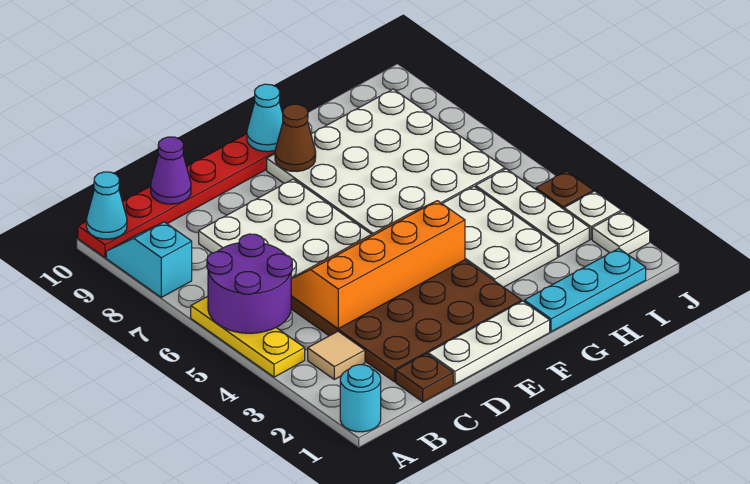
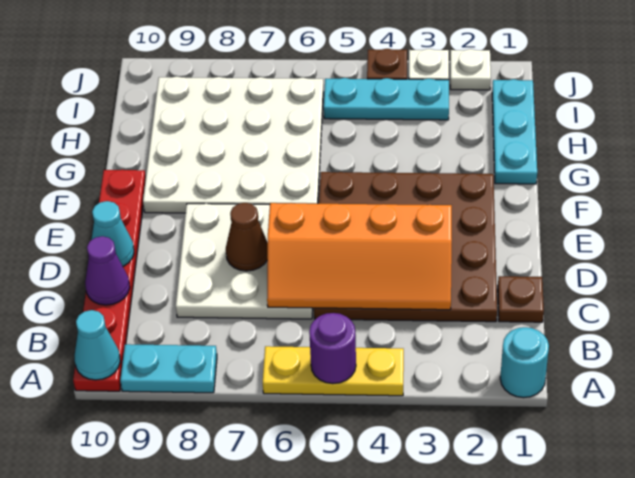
purple round brick A5:B6 level 2 -> purple round brick A5 level 2
cyan slope A8:A9 level 1 top 8 -> cyan plate A8:A9 level 1
tan tile B3 level 1 -> none
orange slope C4:F5 level 2 top 4 -> orange slope C3:D6 level 2 top D
white plate D1:F1 level 1 -> none
brown cone F9 level 2 -> brown cone D7 level 2
cyan cone F10 level 2 -> cyan cone D10 level 2
white plate G3:H5 level 1 -> none
white plate I3:I5 level 1 -> cyan plate I3:I5 level 1

